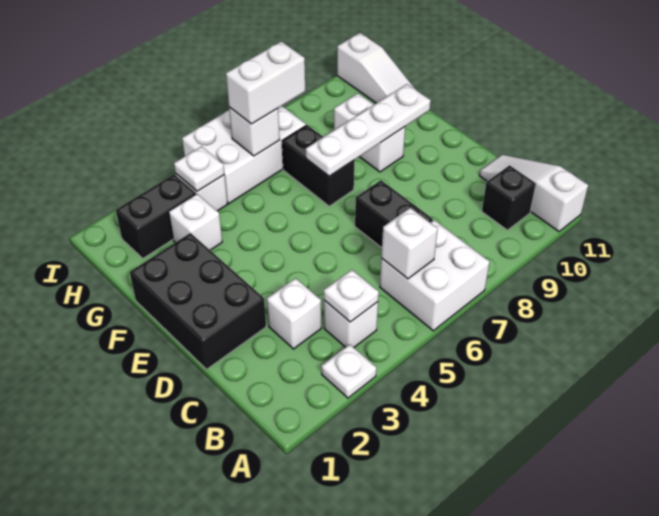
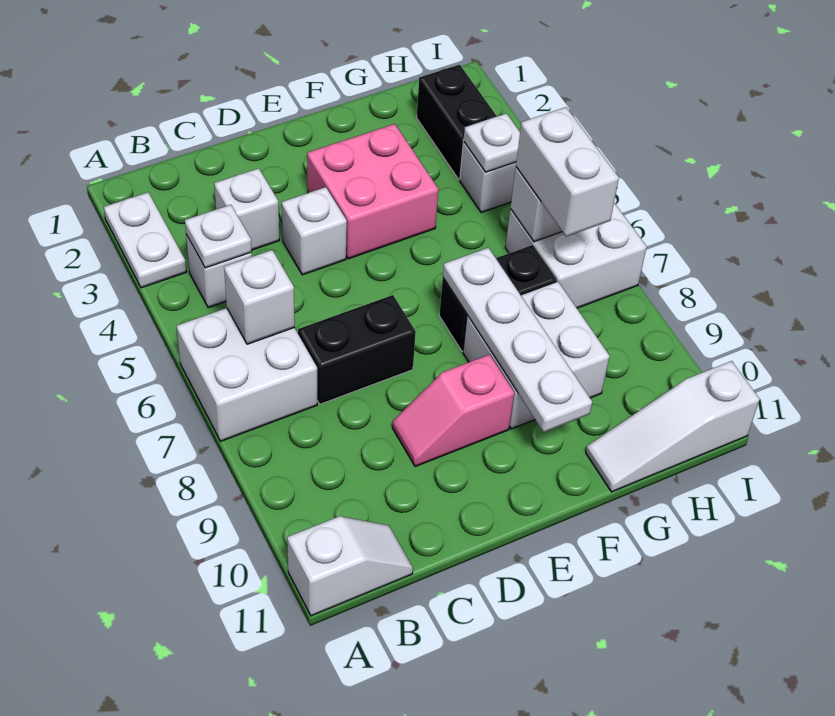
white plate A3 level 1 -> white plate A2:A3 level 1
white slope A11:C11 level 1 top A -> white slope A11:B11 level 1 top A
black brick B10 level 1 -> none
black brick D1:F2 level 1 -> none
none -> pink slope D9:E9 level 1 top E
none -> pink brick E3:F4 level 1
white brick F9:G9 level 1 -> white brick F8:G9 level 1
white brick G3 level 1 -> white brick D4 level 1
white brick H5:I7 level 1 -> white brick H6:I7 level 1

